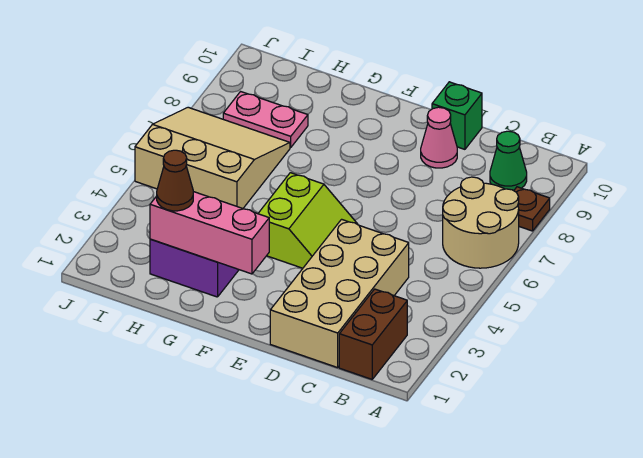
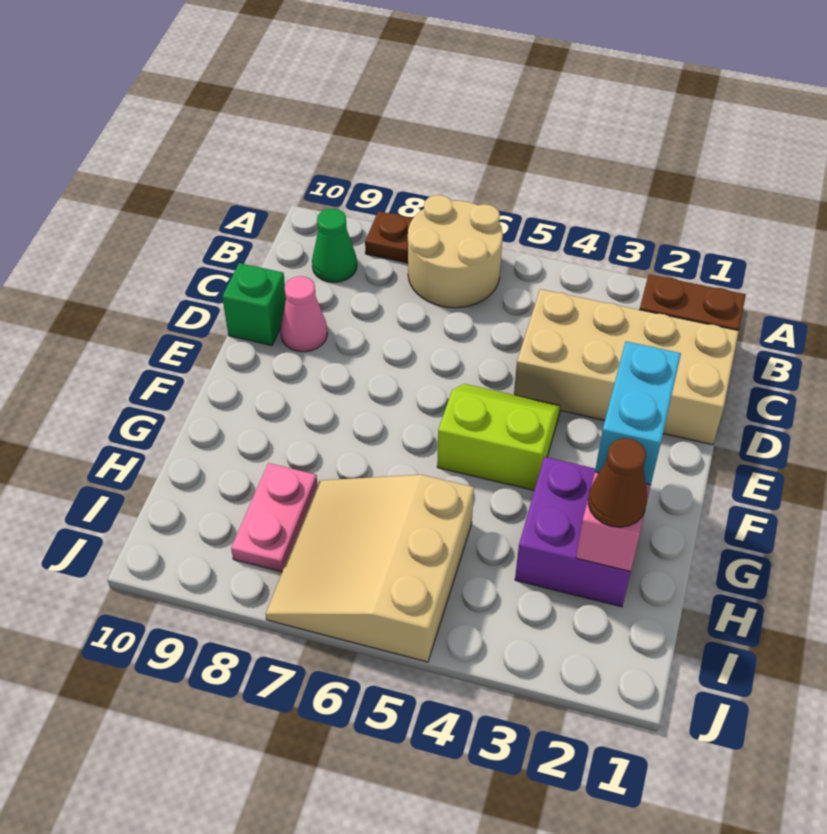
none -> cyan brick F2:G2 level 3

